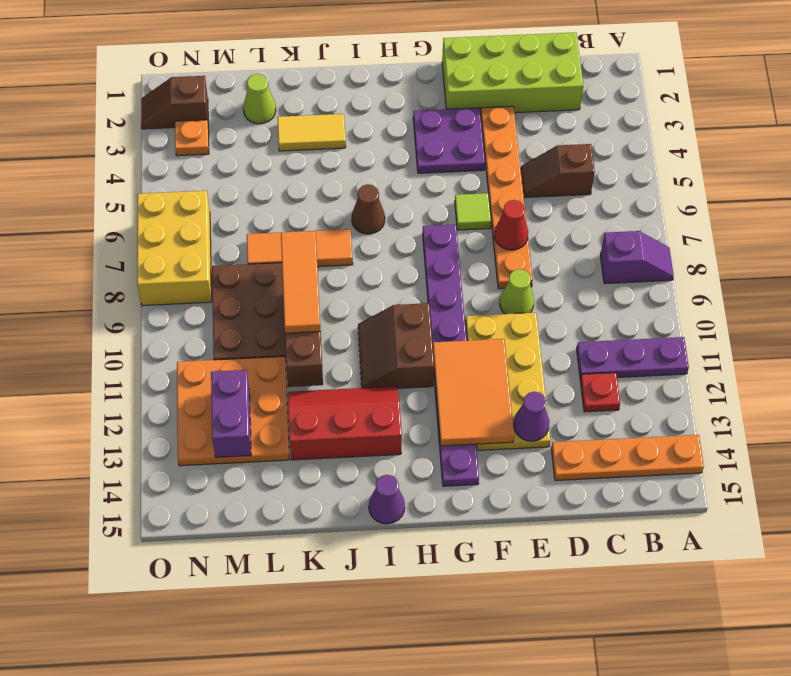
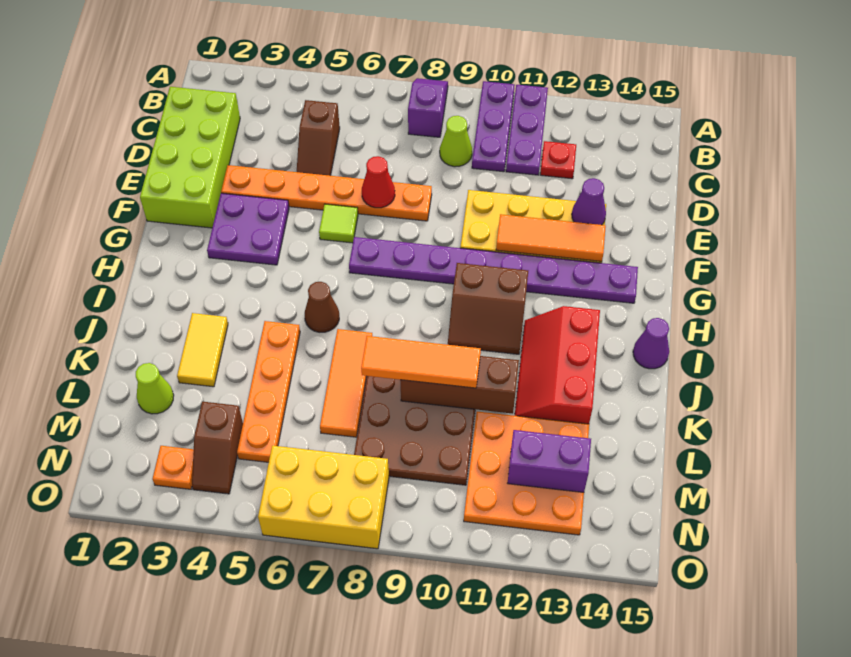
none -> purple plate A10:C10 level 1
orange plate A14:D14 level 1 -> orange plate J5:M5 level 1
lime cone E9 level 1 -> lime cone C9 level 1
orange tile F11:G13 level 2 -> orange tile F11:F13 level 2
brown slope N2:O2 level 1 top N -> brown slope M4:N4 level 1 top M

